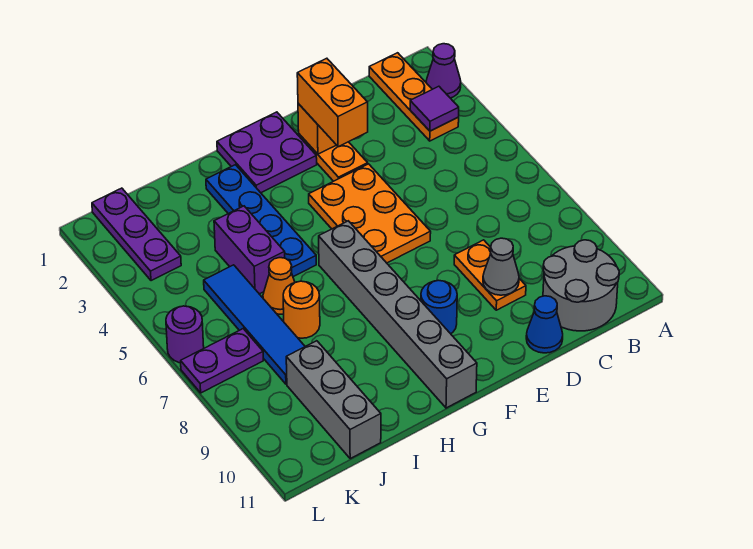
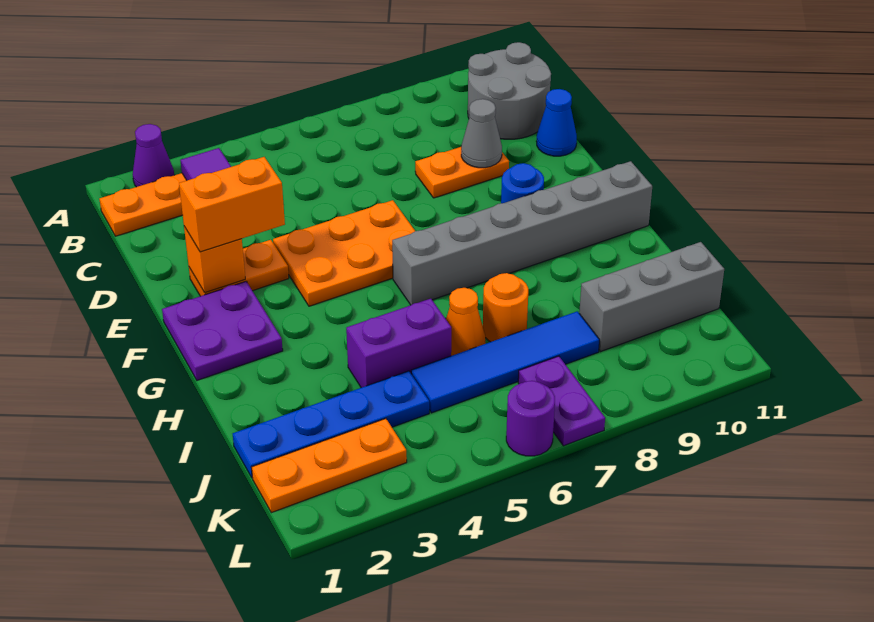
blue plate H2:H5 level 1 -> blue plate J1:J4 level 1
purple plate K1:K3 level 1 -> orange plate K1:K3 level 1

